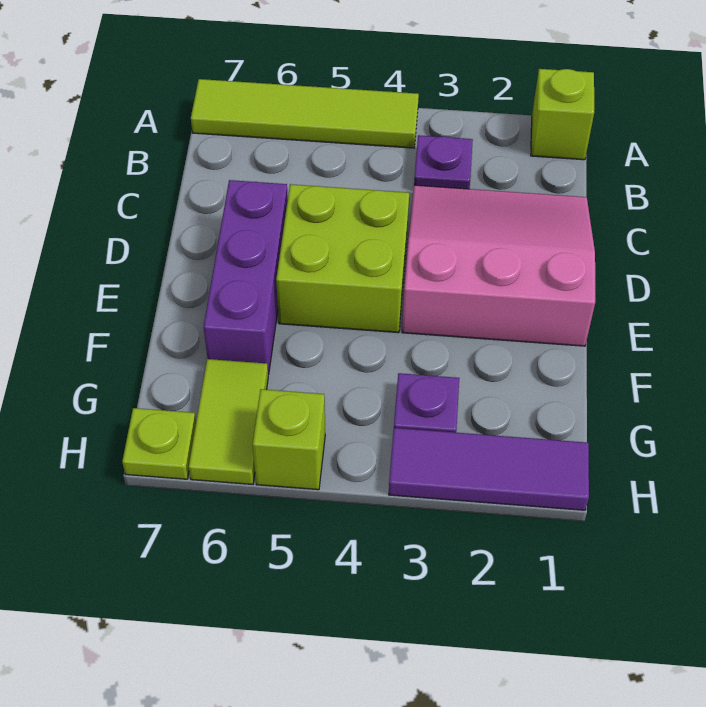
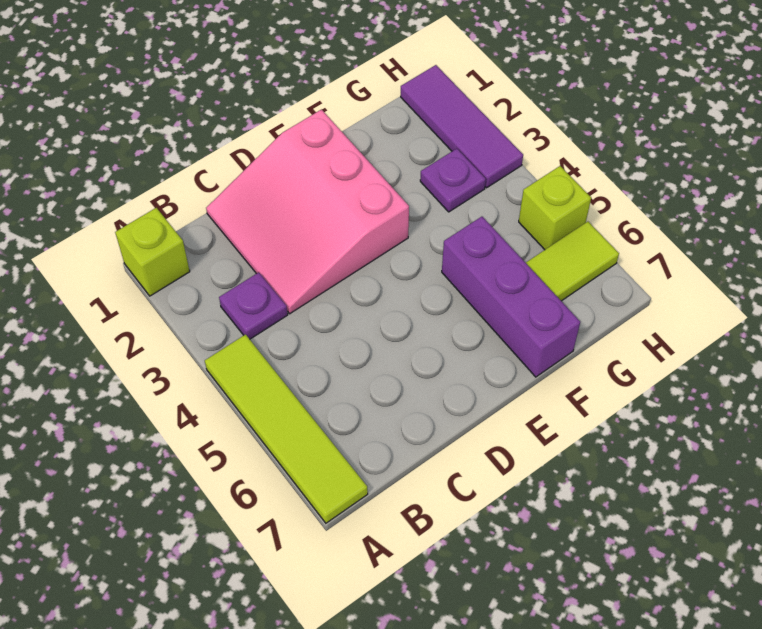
lime brick D4:E5 level 1 -> none
purple brick D6:F6 level 1 -> purple brick F5:F7 level 1
lime plate H7 level 1 -> none

